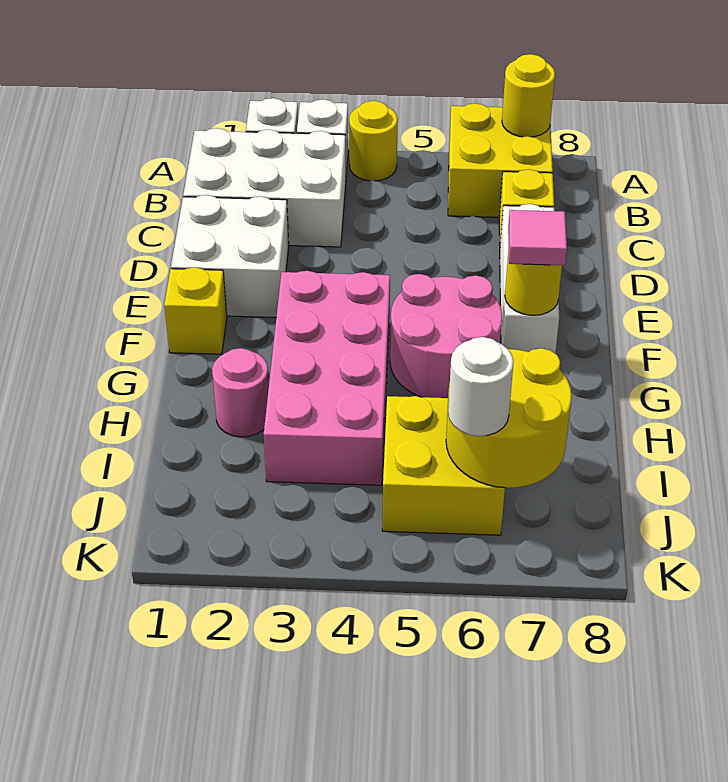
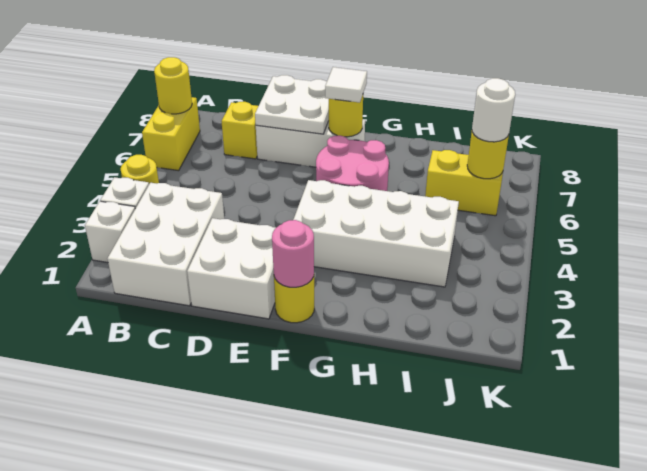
yellow brick A6:B7 level 1 -> yellow brick A6:A7 level 1
none -> white plate D7:E8 level 2
yellow brick F1 level 1 -> yellow round brick F1 level 1
pink brick F3:I4 level 1 -> white brick F3:I4 level 1
pink tile F7 level 3 -> white tile F7 level 3
pink round brick H2 level 1 -> pink round brick F1 level 2
yellow brick I5:J6 level 1 -> yellow brick I6:J6 level 1
yellow round brick I6:J7 level 2 -> yellow round brick J6 level 2

